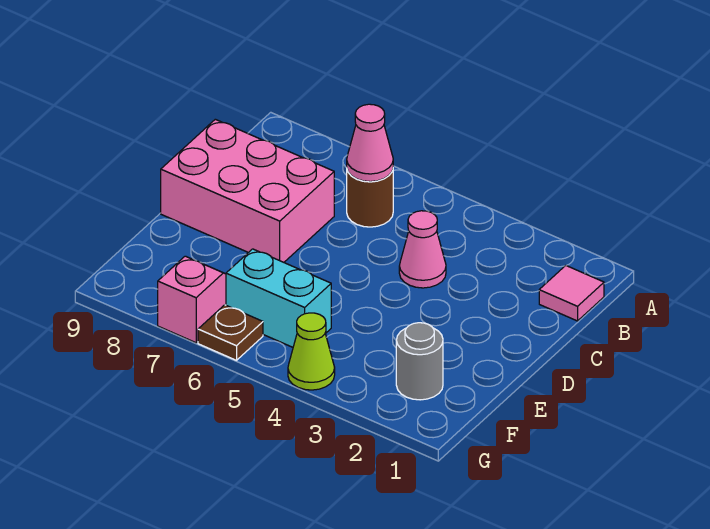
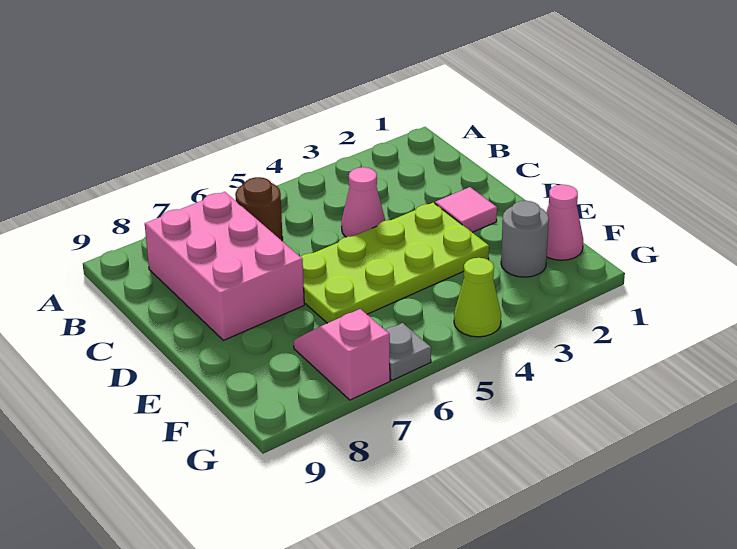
pink tile B1 level 1 -> pink tile D2 level 1
pink cone B6 level 2 -> pink cone F1 level 1
pink brick C7:D9 level 1 -> pink brick B7:D8 level 1
none -> lime plate D3:E6 level 1
cyan brick F5:F6 level 1 -> none
brown plate G6 level 1 -> grey plate G6 level 1

